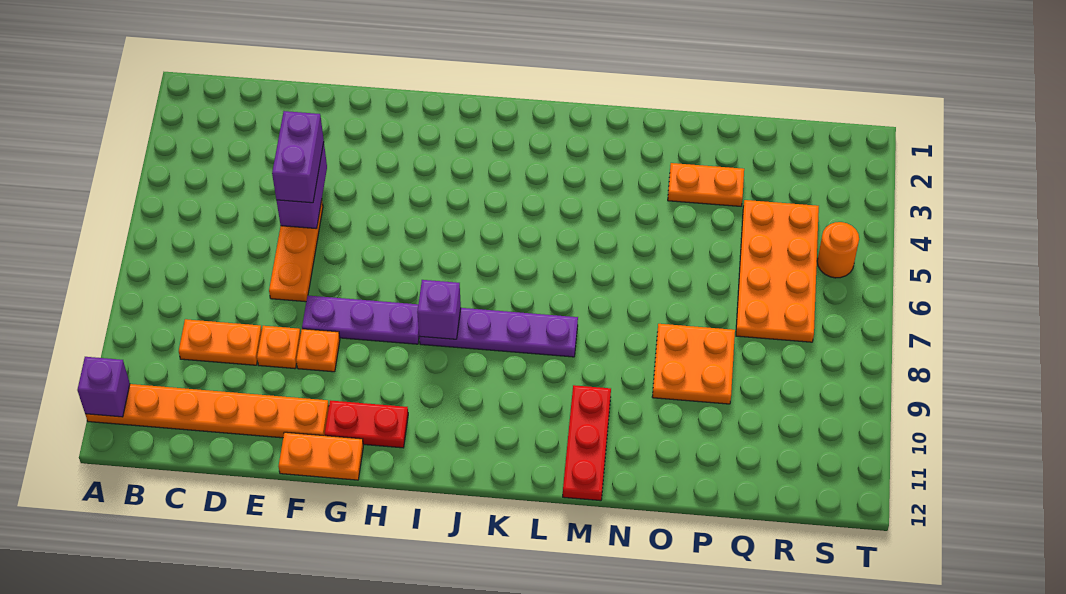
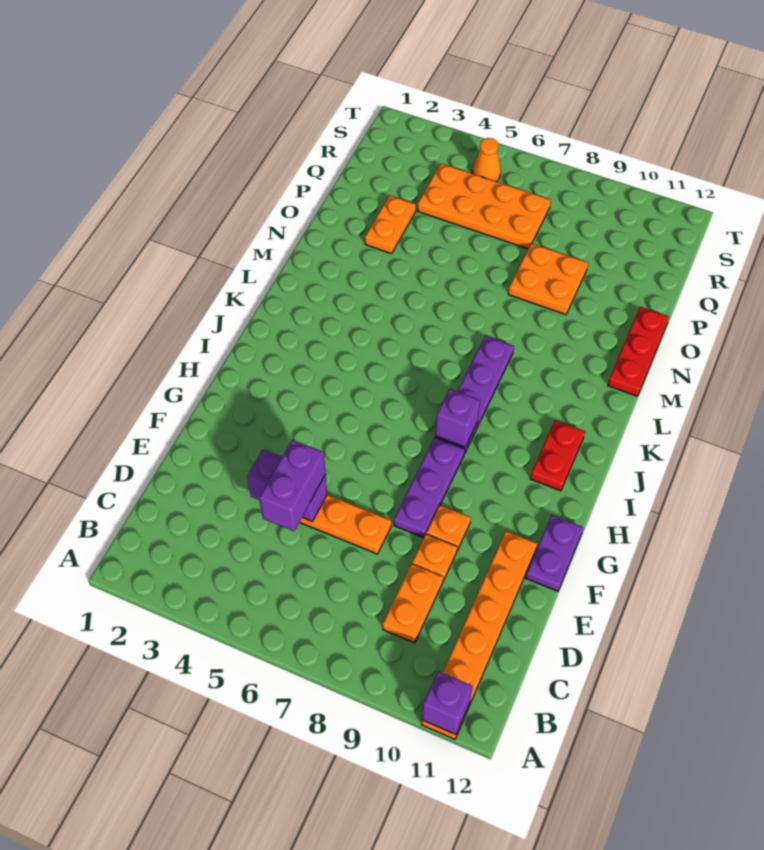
purple brick E4:E5 level 3 -> purple brick D5:E5 level 3
orange plate F12:G12 level 1 -> purple plate F12:G12 level 1
red plate G11:H11 level 1 -> red plate I11:J11 level 1
red plate M10:M12 level 1 -> red plate M12:O12 level 1
orange round brick S5 level 1 -> orange cone S5 level 1

